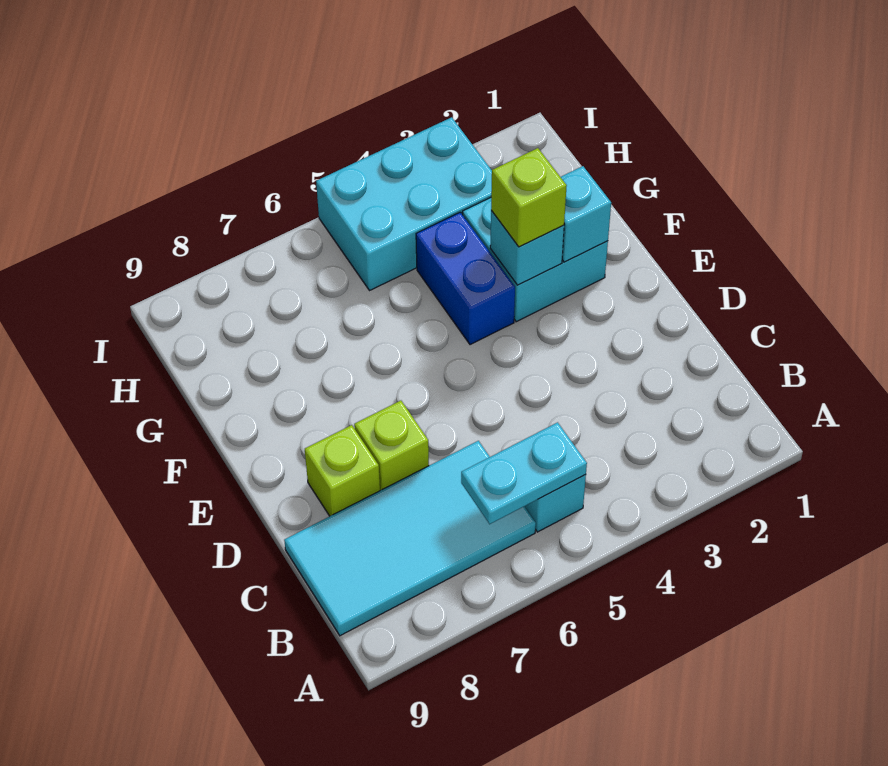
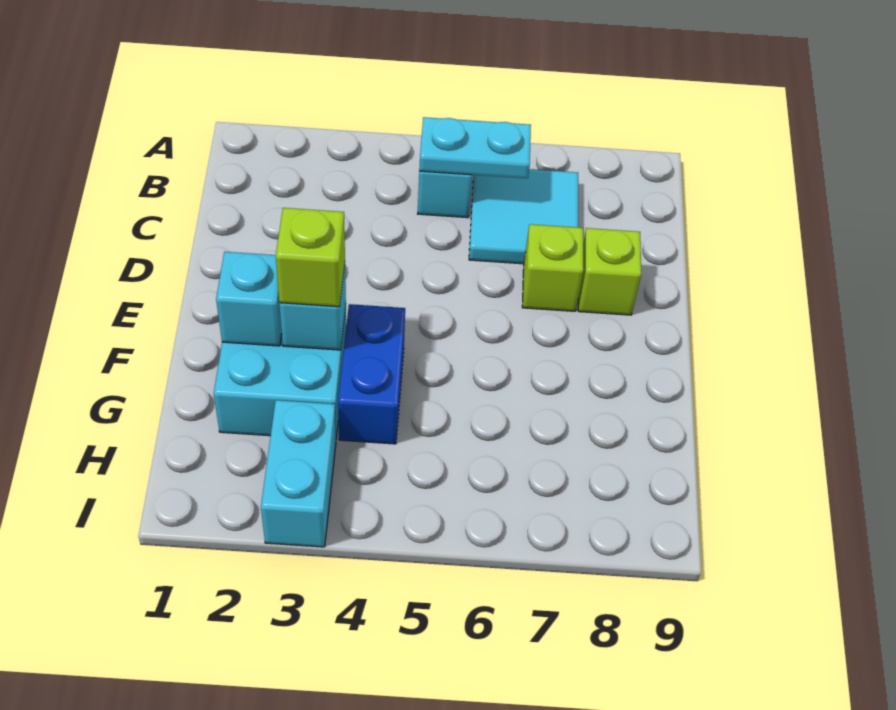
cyan tile B6:C9 level 1 -> cyan tile B6:C7 level 1
cyan brick H3:I5 level 1 -> cyan brick H3:I3 level 1

